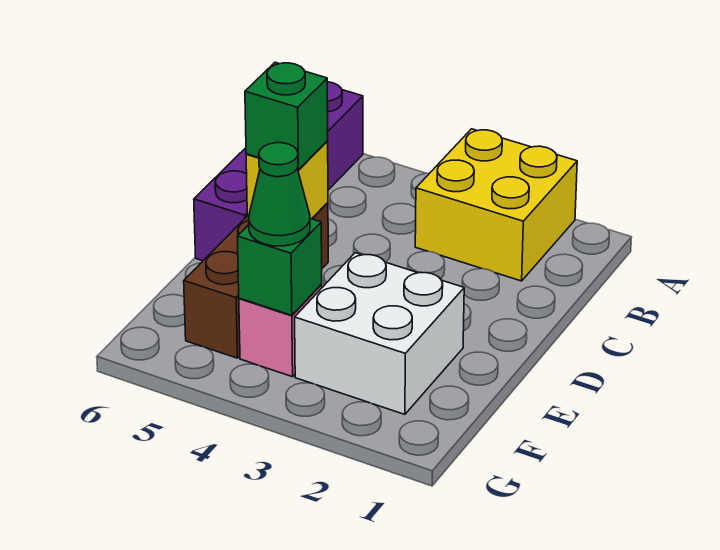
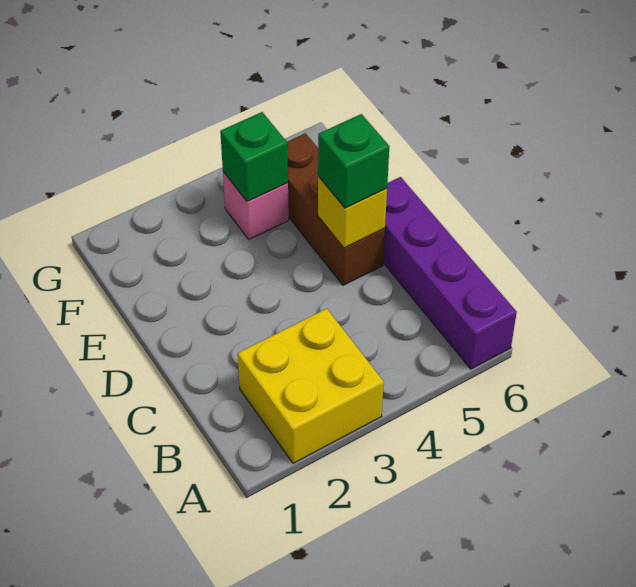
white brick E2:F3 level 1 -> none
green cone F4 level 3 -> none

